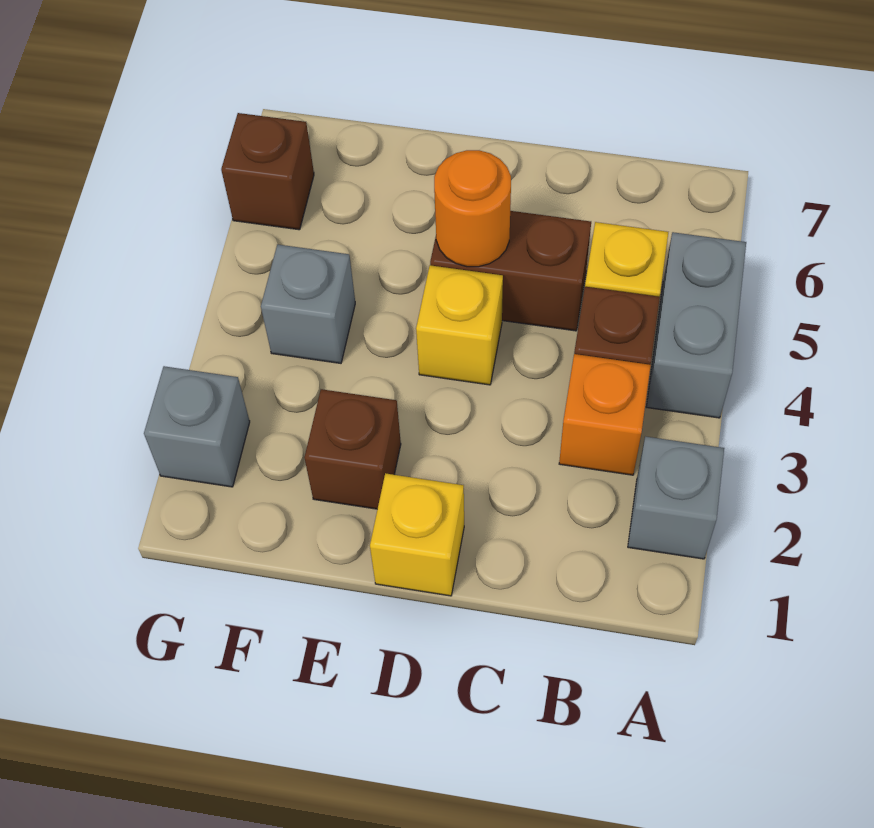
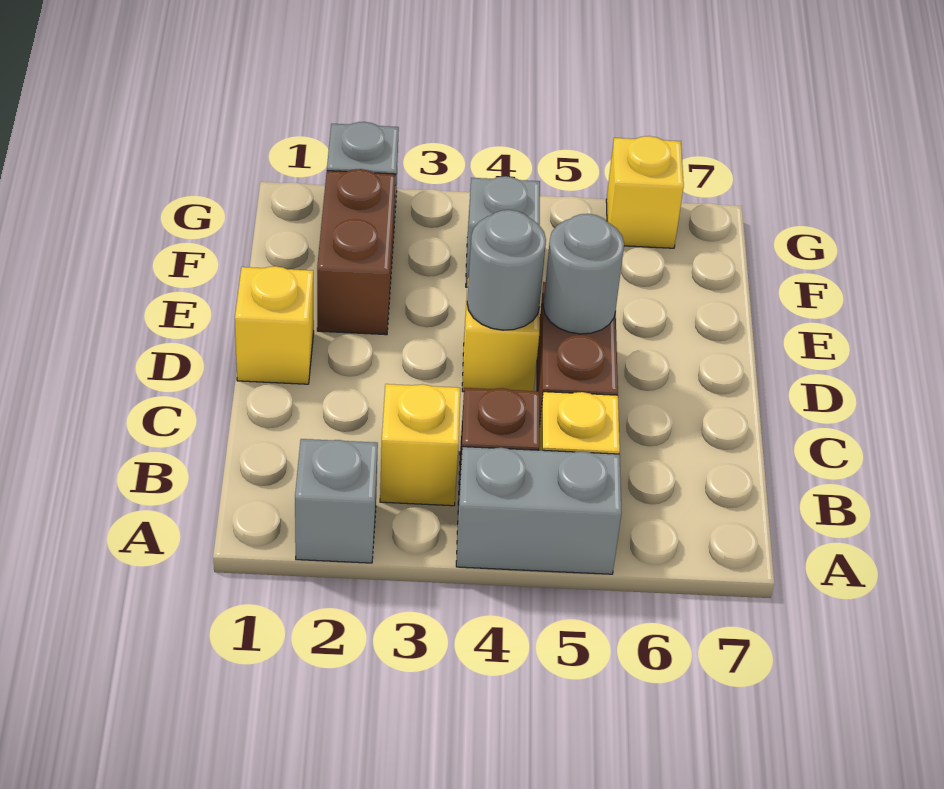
orange brick B3 level 1 -> yellow brick B3 level 1
none -> grey round brick D4 level 2
orange round brick D5 level 2 -> grey round brick D5 level 2
brown brick E2 level 1 -> brown brick E2:F2 level 1
brown brick G6 level 1 -> yellow brick G6 level 1

